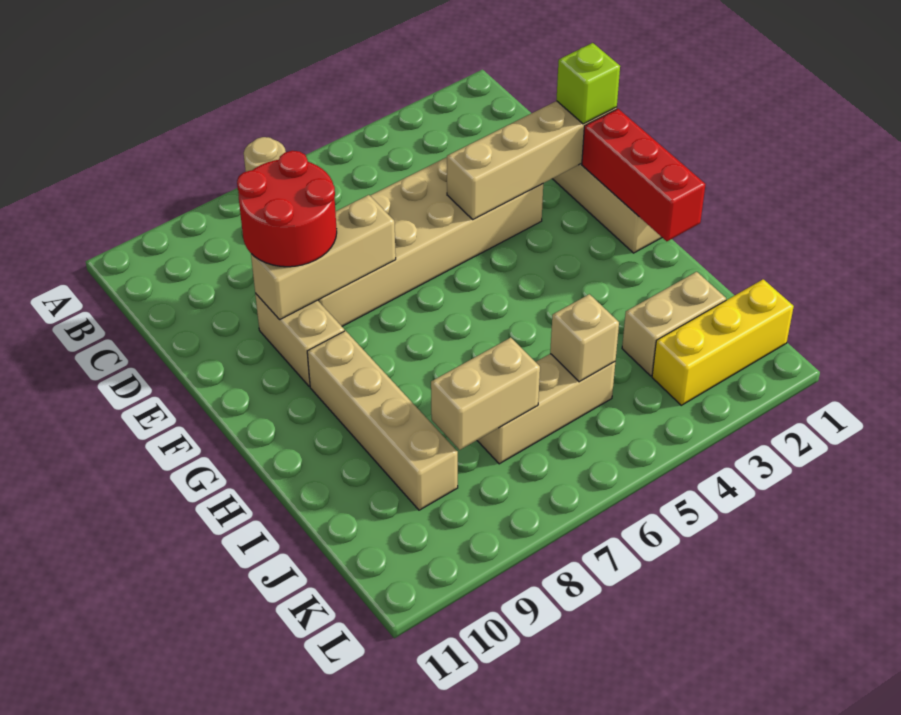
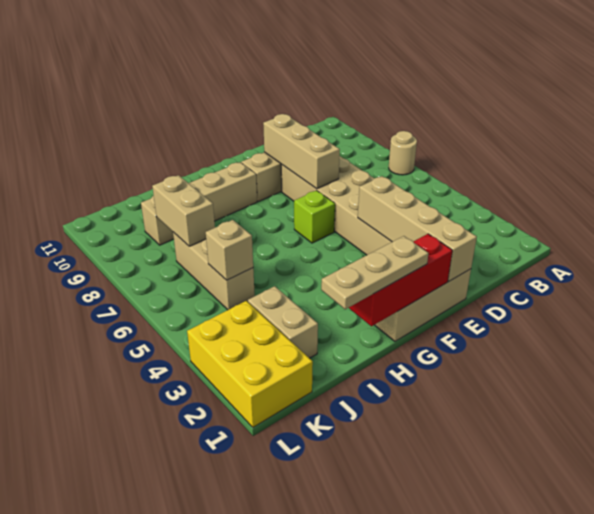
red round brick D8:E9 level 3 -> none
lime brick E1 level 3 -> lime brick F6 level 1
none -> tan plate G1:I1 level 3
yellow brick K1:K3 level 1 -> yellow brick K1:L3 level 1

